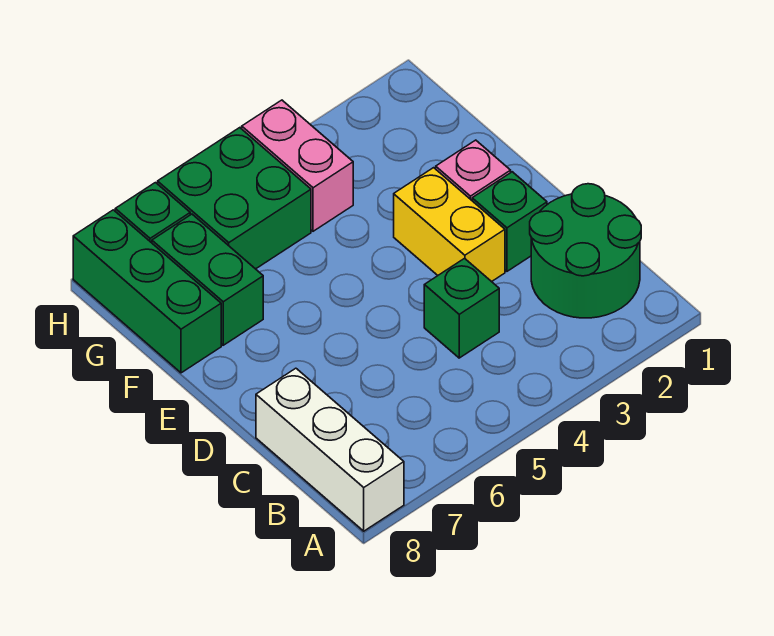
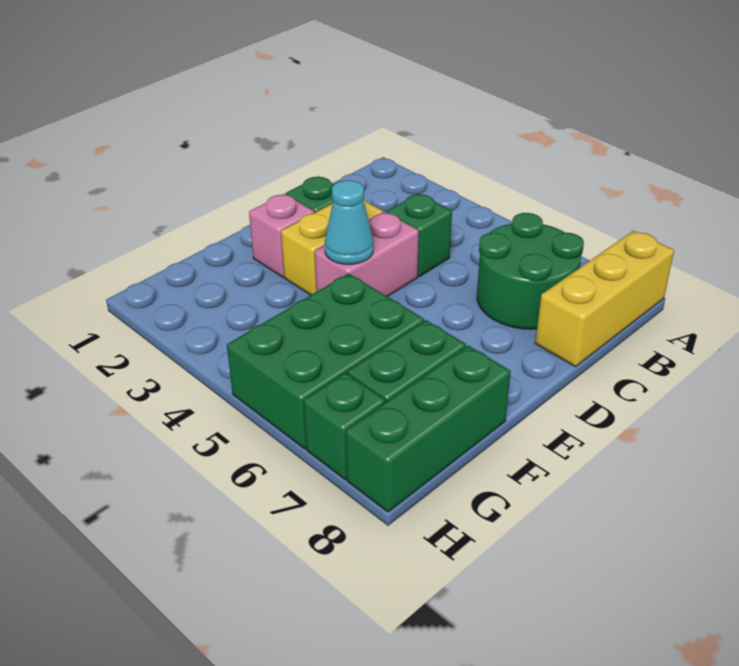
white brick A8:C8 level 1 -> yellow brick A8:C8 level 1
green round brick B1:C2 level 1 -> green round brick B6:C7 level 1
none -> cyan cone E4 level 2
pink brick G4:H4 level 1 -> pink brick D4:E4 level 1
green brick G5:H6 level 1 -> green brick F5:H6 level 1

